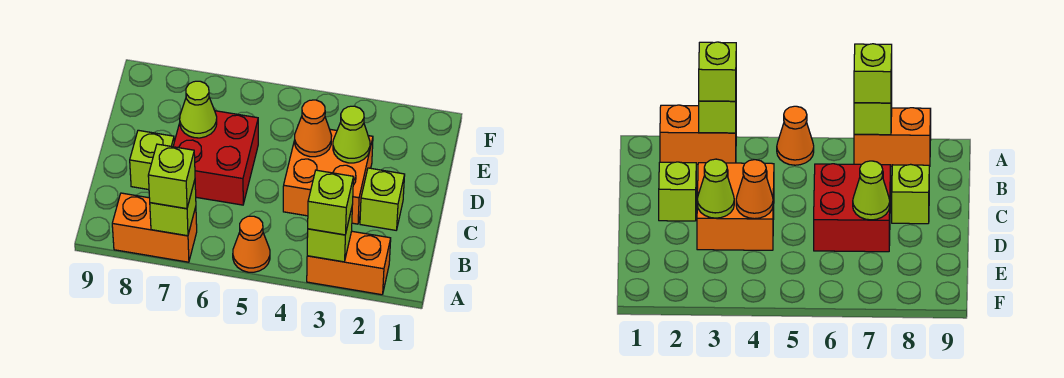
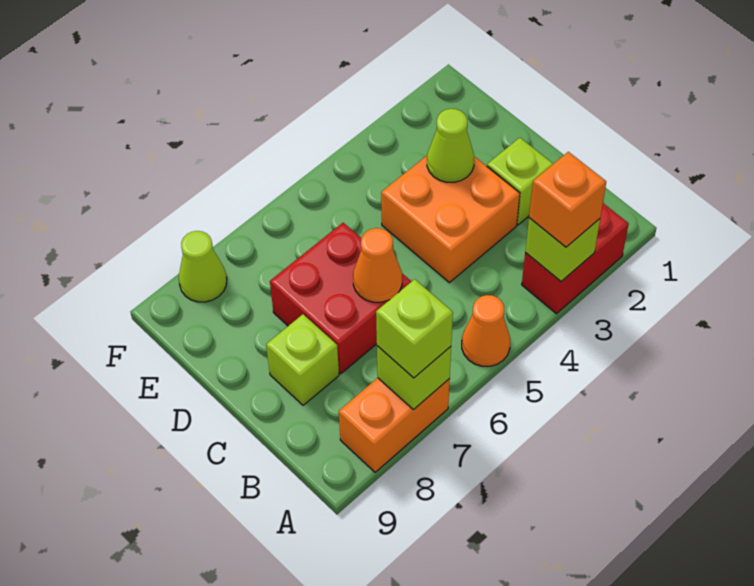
orange brick A2:A3 level 1 -> red brick A2:A3 level 1
lime brick A3 level 3 -> orange brick A3 level 3
orange cone D4 level 2 -> orange cone C6 level 2
lime cone D7 level 2 -> lime cone F8 level 1

